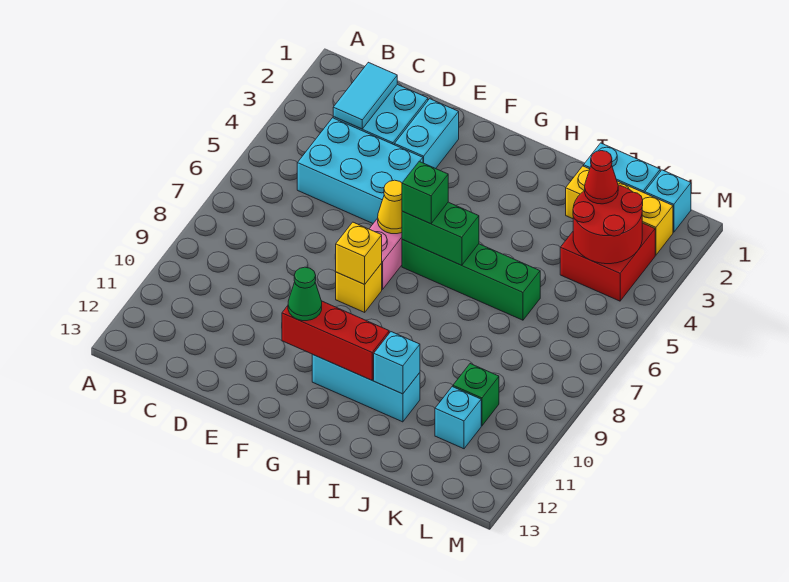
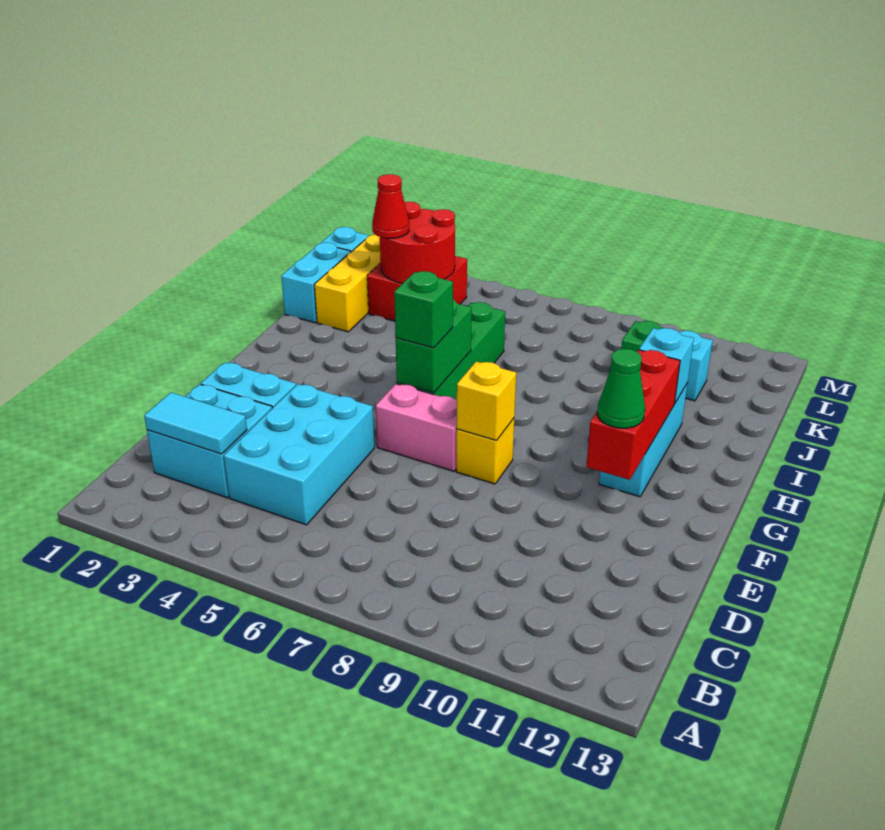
yellow cone F6 level 2 -> none

